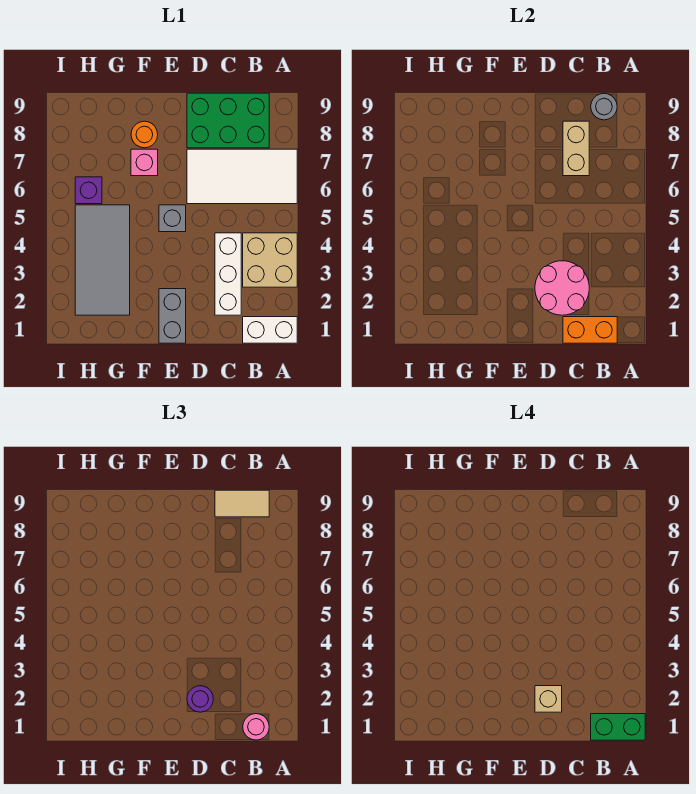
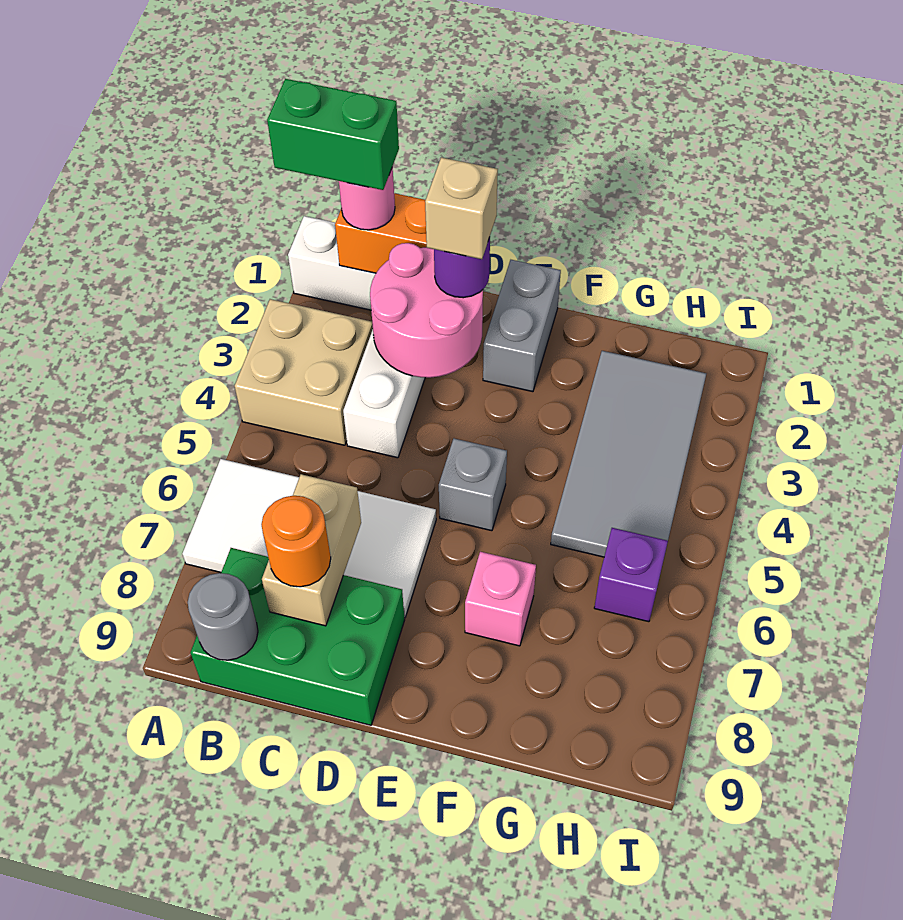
tan tile B9:C9 level 3 -> none
orange round brick F8 level 1 -> orange round brick C8 level 3

